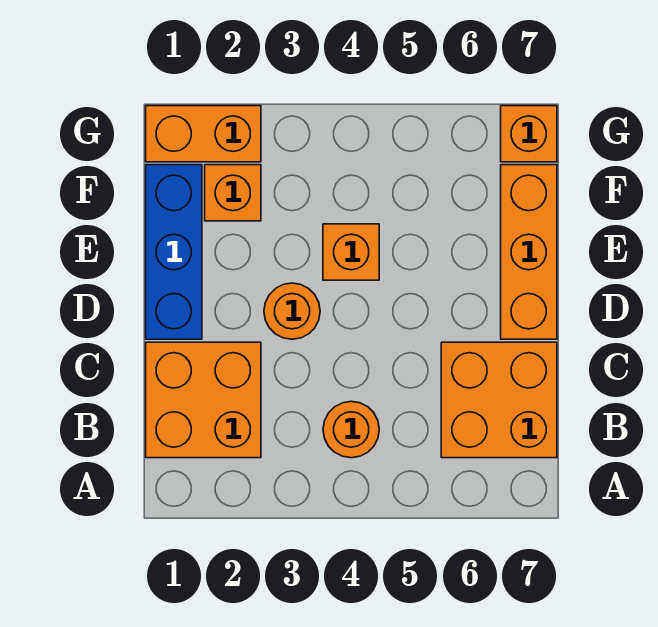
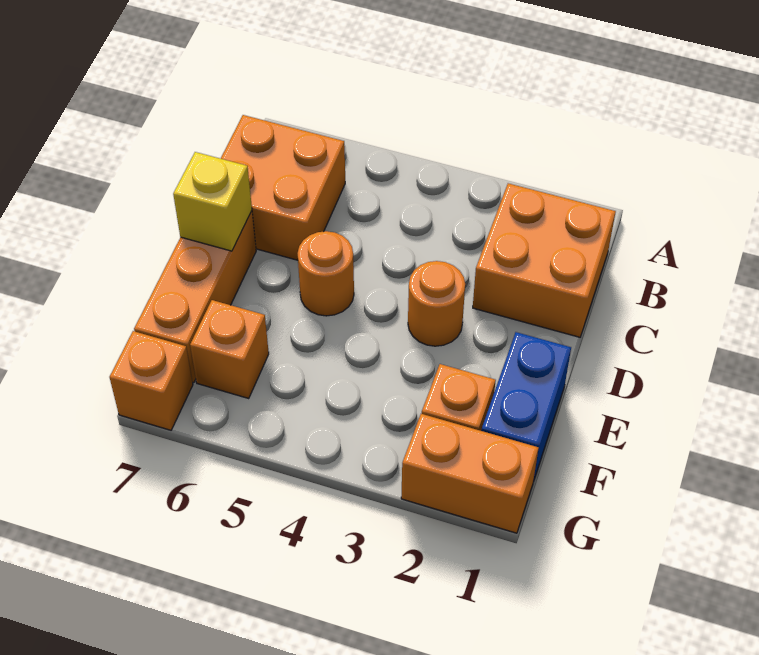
orange round brick B4 level 1 -> orange round brick D5 level 1
blue brick D1:F1 level 1 -> blue brick E1:F1 level 1
none -> yellow brick D7 level 2
orange brick E4 level 1 -> orange brick F6 level 1

